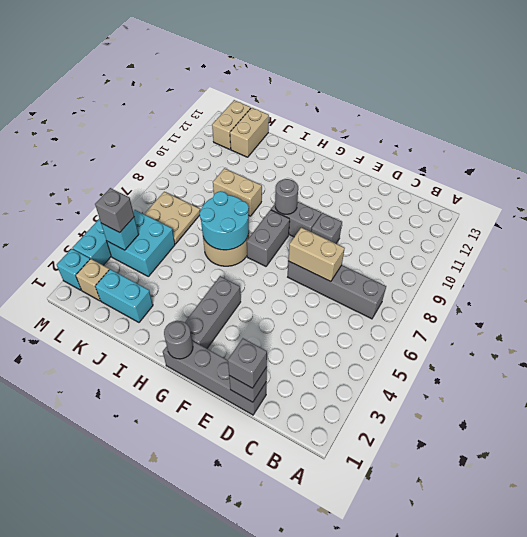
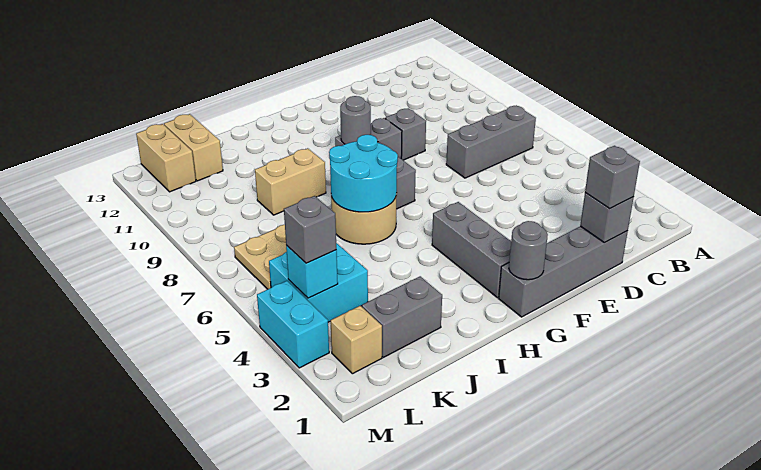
grey brick B7:E7 level 1 -> grey brick B7:D7 level 1
tan brick D7:E7 level 2 -> none
cyan brick J2:K2 level 1 -> grey brick J2:K2 level 1
cyan brick M2 level 1 -> none

